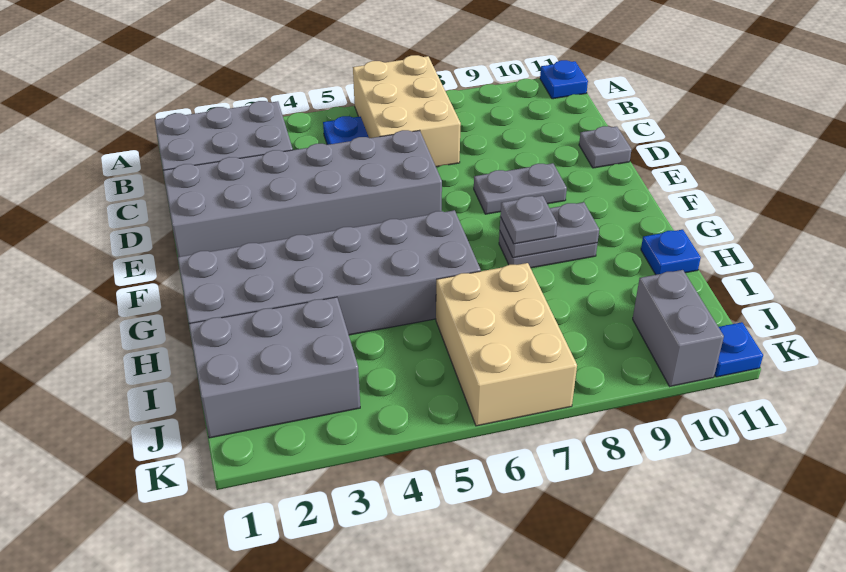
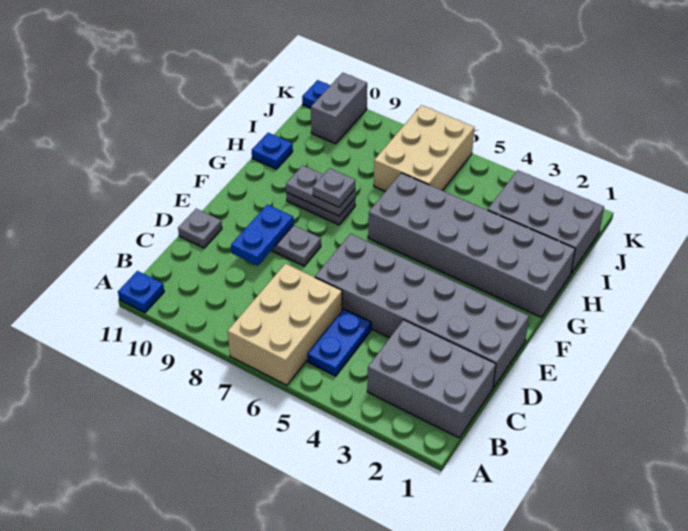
none -> blue plate D9:E9 level 2

